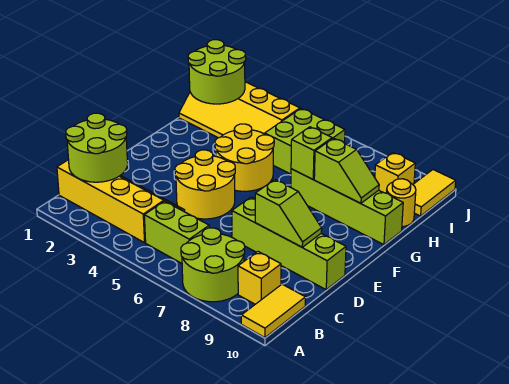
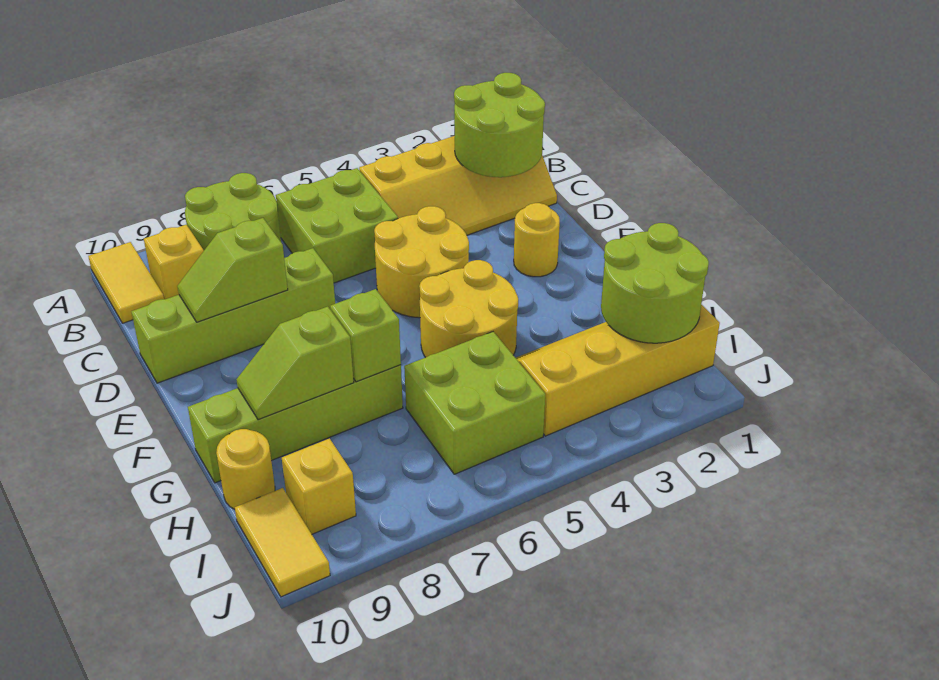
lime brick B5:B6 level 1 -> lime brick B5:C6 level 1
none -> yellow round brick E2 level 1

